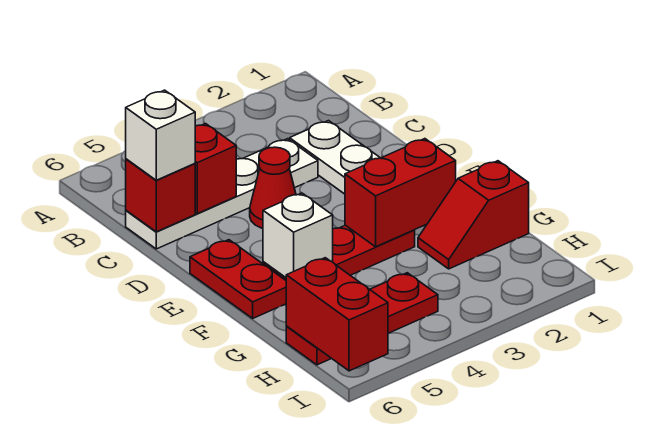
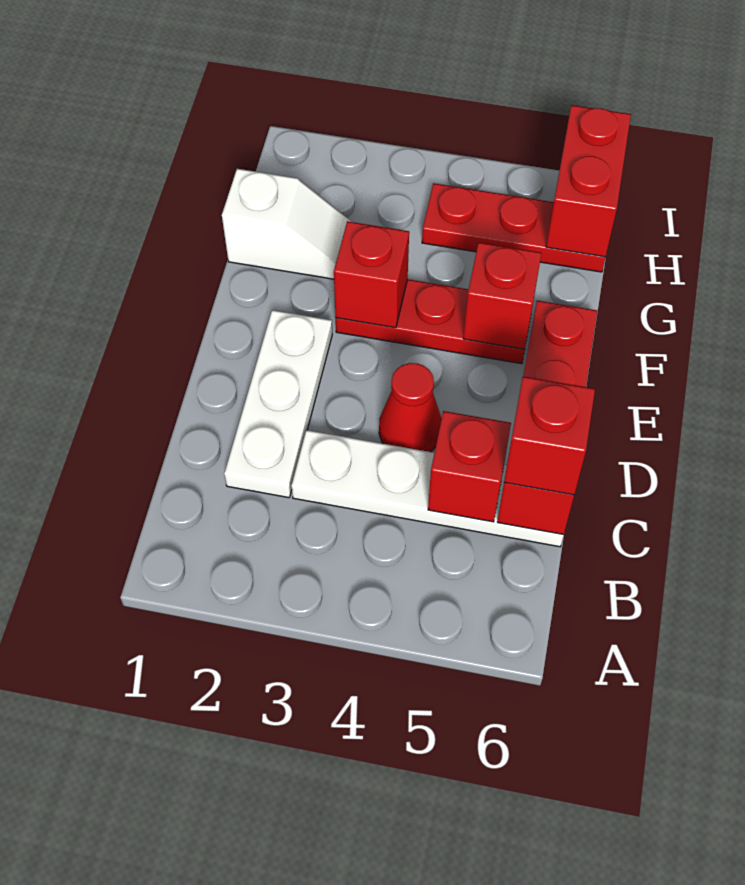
white brick C6 level 3 -> red brick C6 level 3
red brick F2:F3 level 2 -> red brick F3 level 2
white brick F5 level 2 -> red brick F5 level 2
red slope G1:G2 level 1 top 1 -> white slope G1:G2 level 1 top 1

